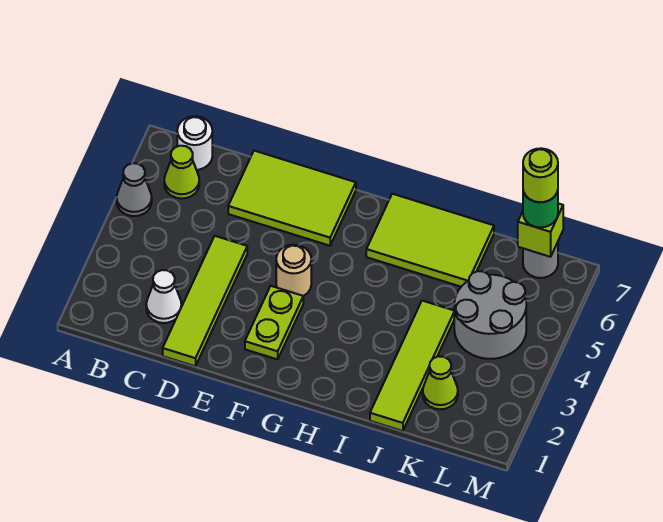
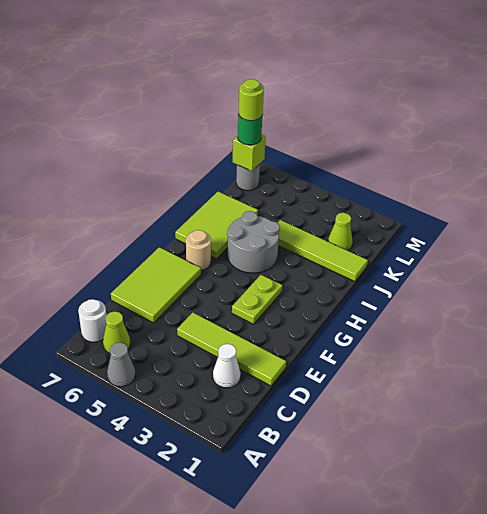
lime plate F2:F3 level 1 -> lime plate F3:G3 level 1
tan round brick F4 level 1 -> tan round brick G6 level 1
grey round brick K4:L5 level 1 -> grey round brick H4:I5 level 1

